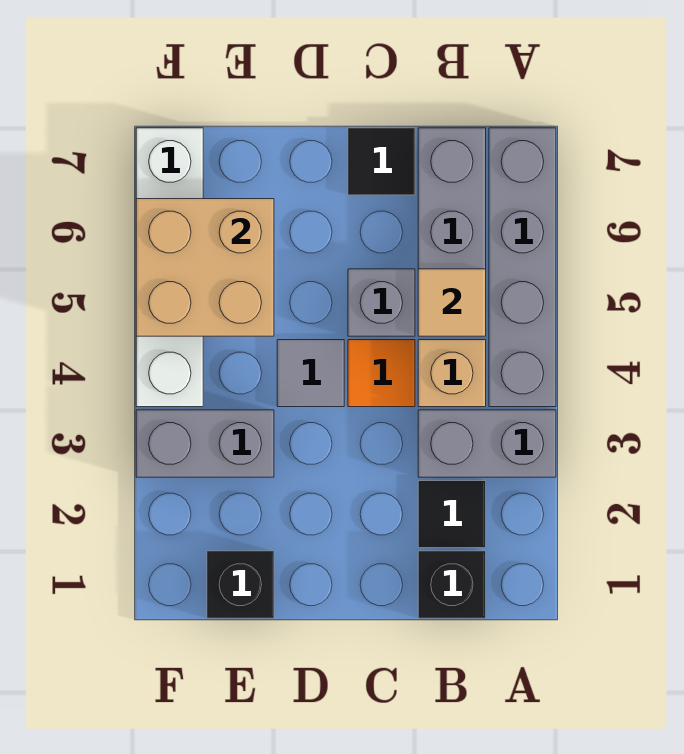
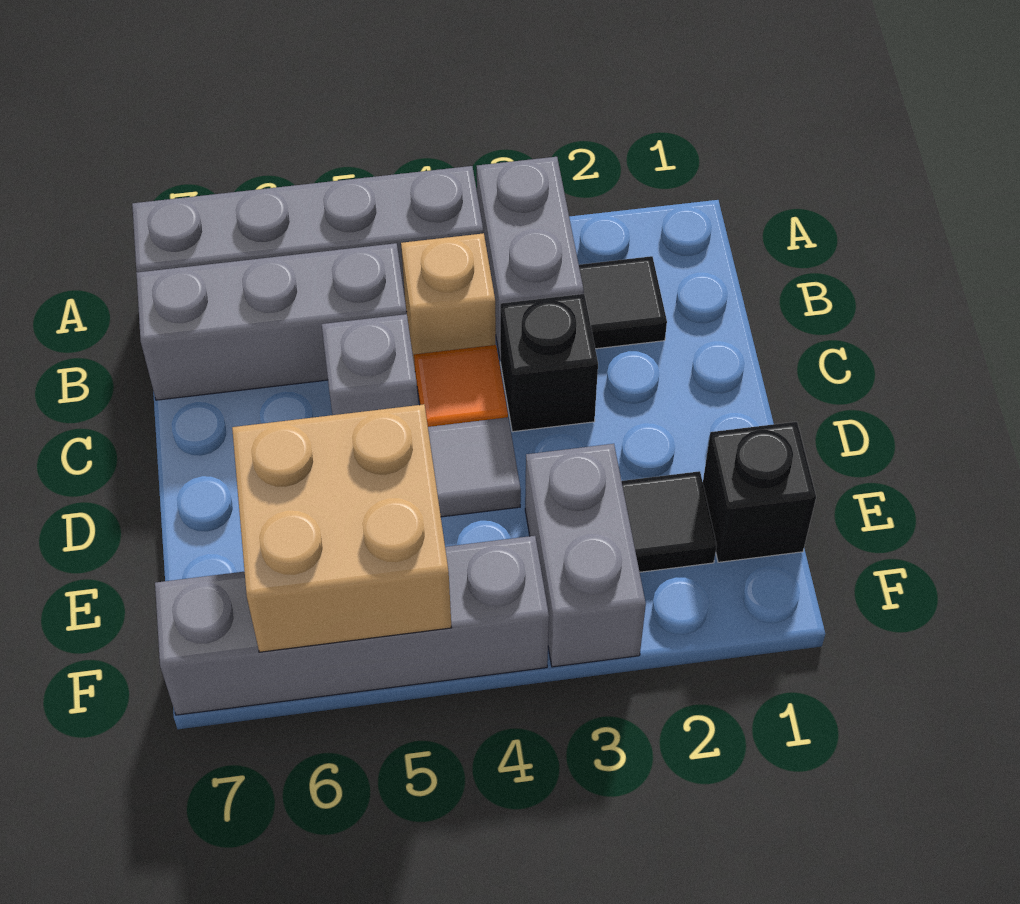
black brick B1 level 1 -> black brick C3 level 1
tan tile B5 level 2 -> none
black tile C7 level 1 -> black tile E2 level 1
white brick F4:F7 level 1 -> grey brick F4:F7 level 1

